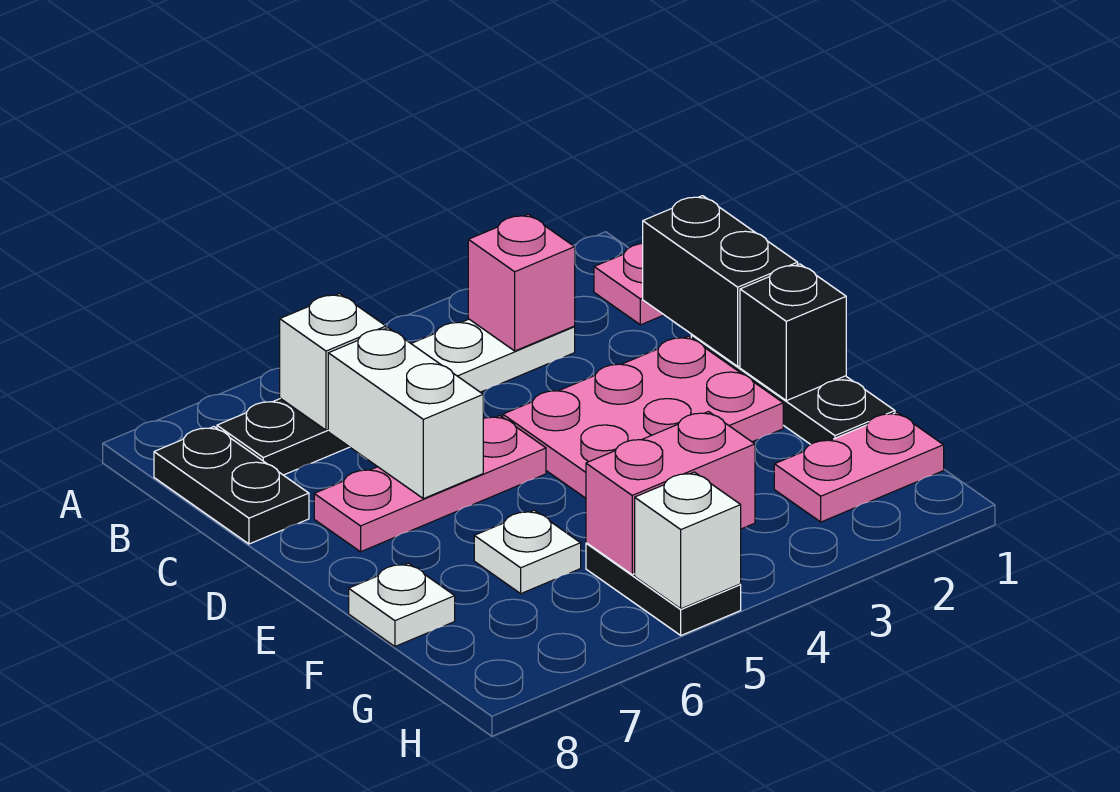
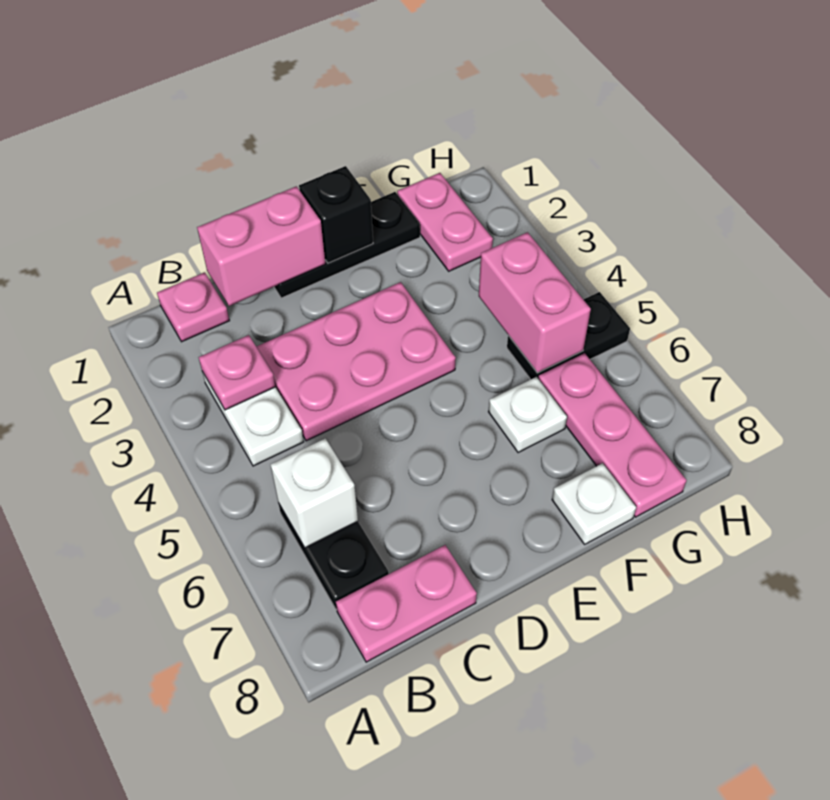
pink brick B3 level 2 -> pink plate B3 level 2
black plate B8:C8 level 1 -> pink plate B8:C8 level 1
black brick C1:D1 level 2 -> pink brick C1:D1 level 2
white brick C6:D6 level 2 -> none
pink plate D2:E4 level 1 -> pink plate C3:E4 level 1
pink plate D5:D7 level 1 -> pink plate G6:G8 level 1
white brick H5 level 2 -> none

